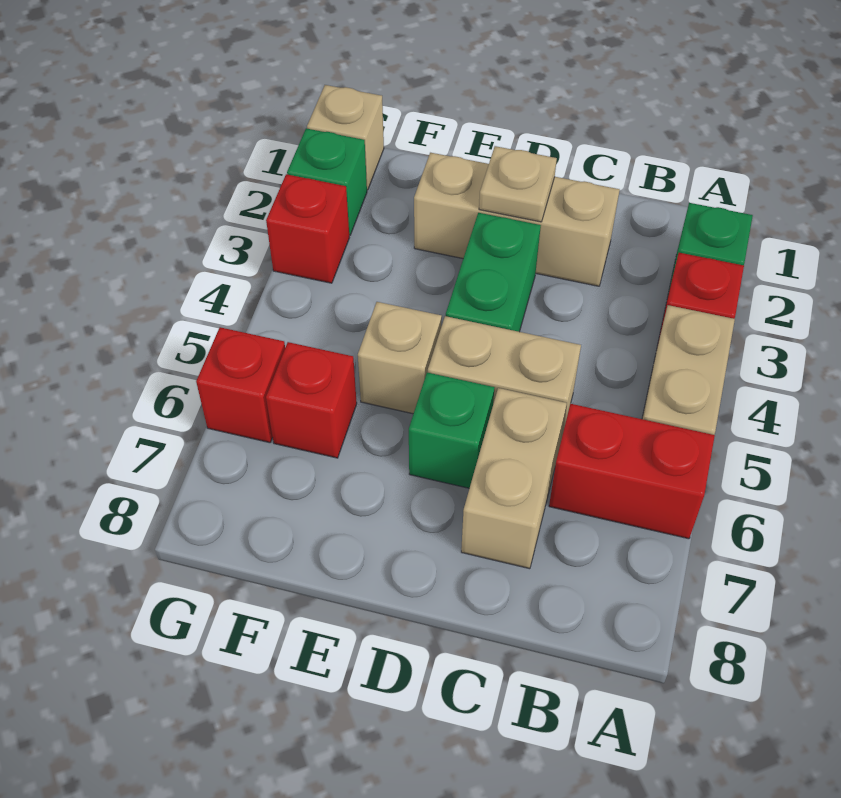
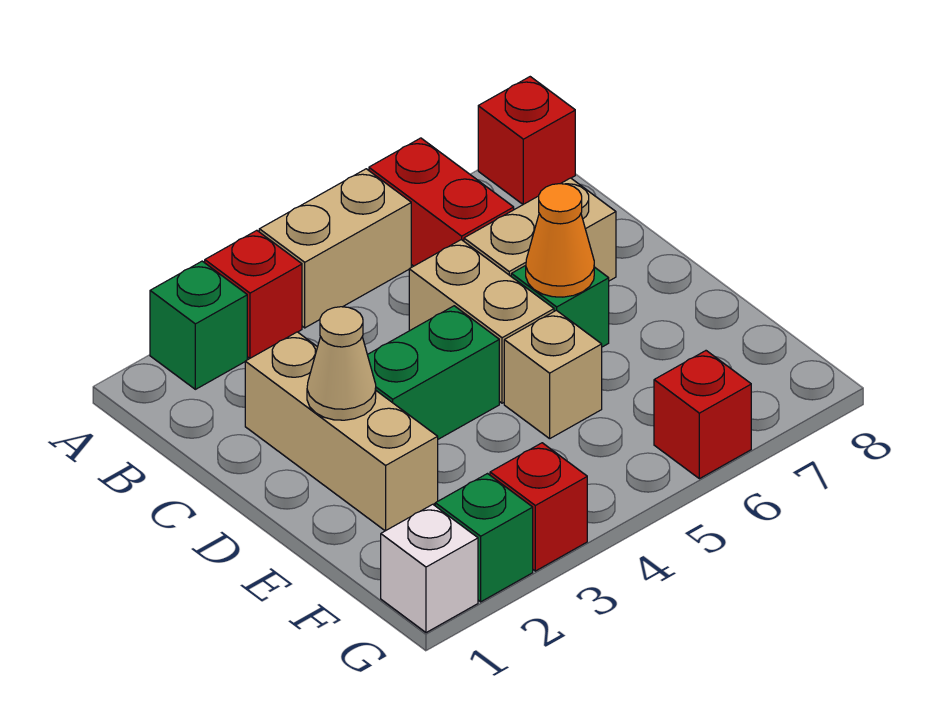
tan plate D2 level 2 -> tan cone D2 level 2
none -> orange cone D6 level 2
red brick F6 level 1 -> red brick A8 level 1
tan brick G1 level 1 -> white brick G1 level 1

